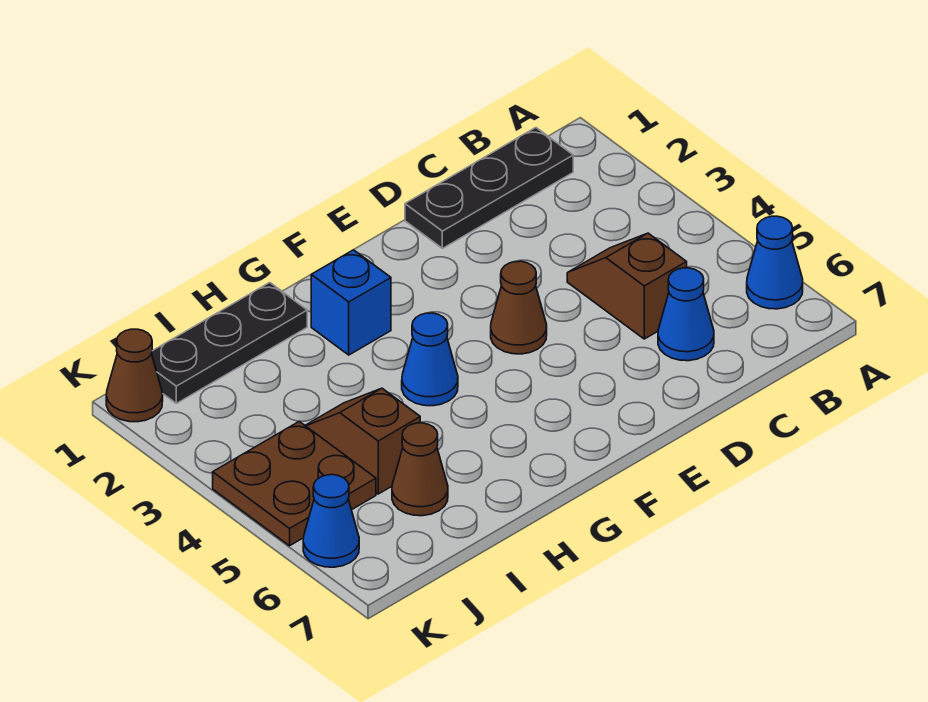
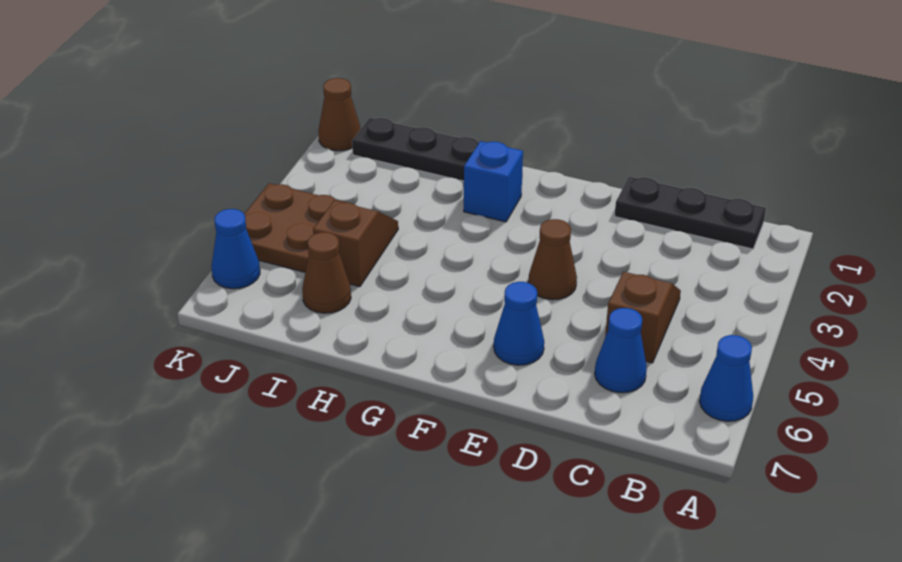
blue cone G4 level 1 -> blue cone E6 level 1

